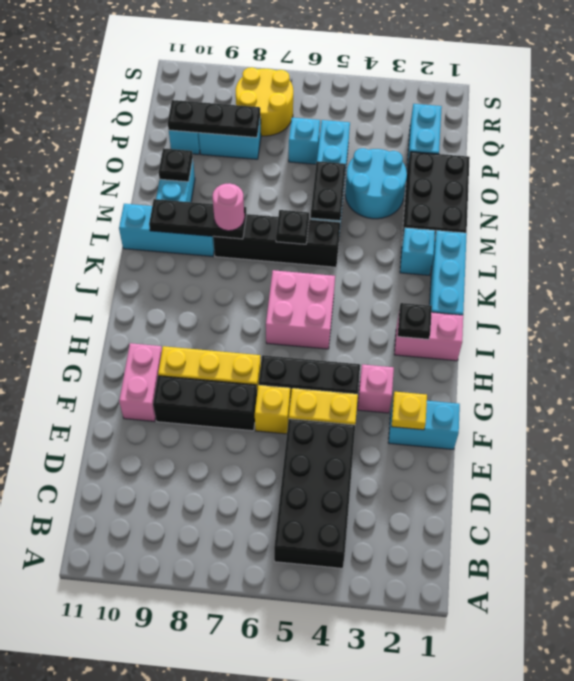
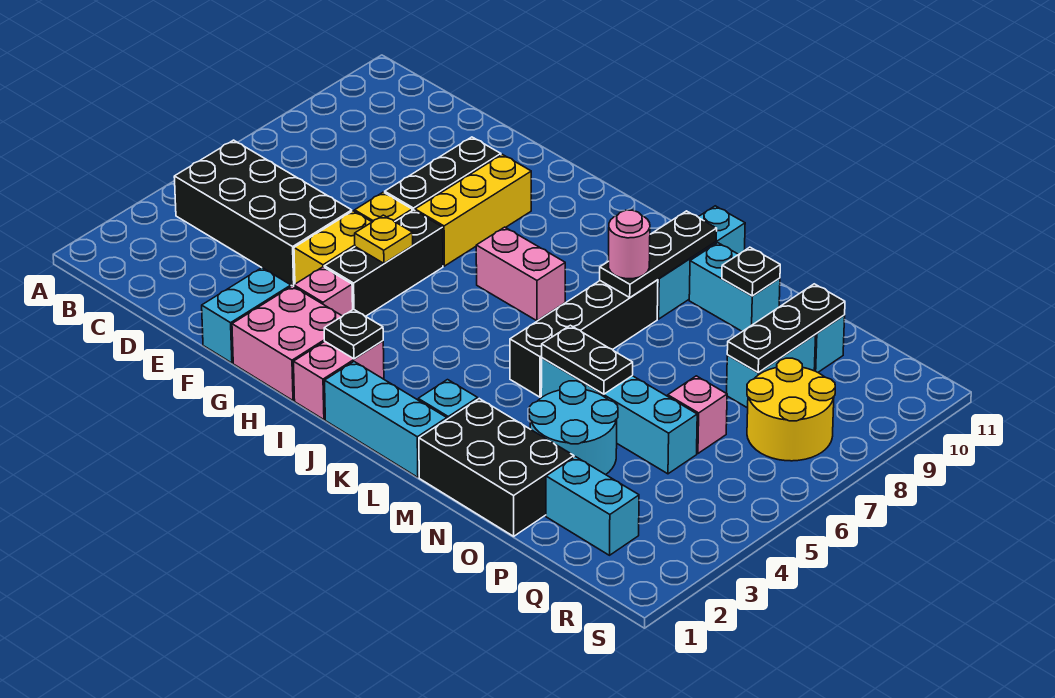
yellow plate F2 level 2 -> yellow plate G5 level 2
pink brick F10:G10 level 1 -> pink brick I7:J7 level 1
pink brick I5:J6 level 1 -> pink brick G1:H2 level 1
black plate L6 level 2 -> none
cyan brick P6 level 1 -> pink brick P6 level 1

